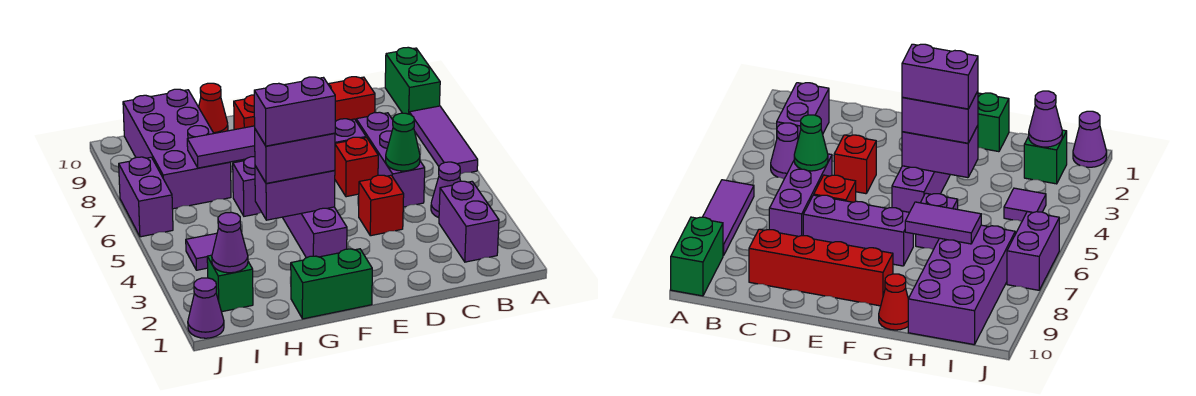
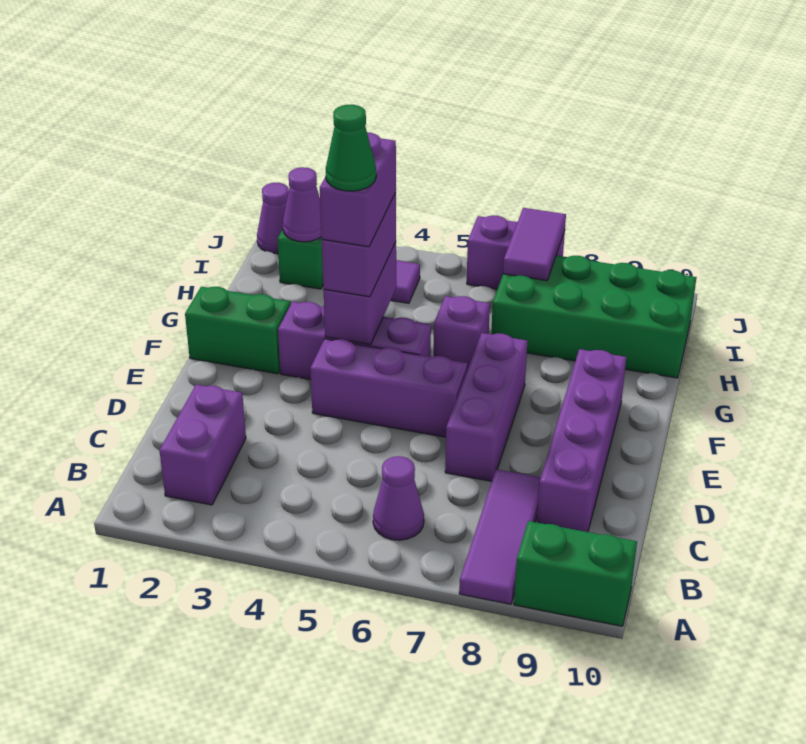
purple tile A6:A8 level 1 -> purple tile A8:C8 level 1
purple brick B2:B3 level 1 -> purple brick B2:C2 level 1
purple cone B4 level 1 -> purple cone B6 level 1
purple brick C5:C7 level 1 -> purple brick E4:E6 level 1
green cone C5 level 2 -> green cone F4 level 5
red brick C9:F9 level 1 -> purple brick C9:F9 level 1
red brick D4 level 1 -> none
red brick D6 level 1 -> none
green brick F1:G1 level 1 -> green brick F1:F2 level 1
purple tile G7:H7 level 2 -> purple tile I7:J7 level 2
red cone G10 level 1 -> none
purple brick H7:I10 level 1 -> green brick H7:I10 level 1

